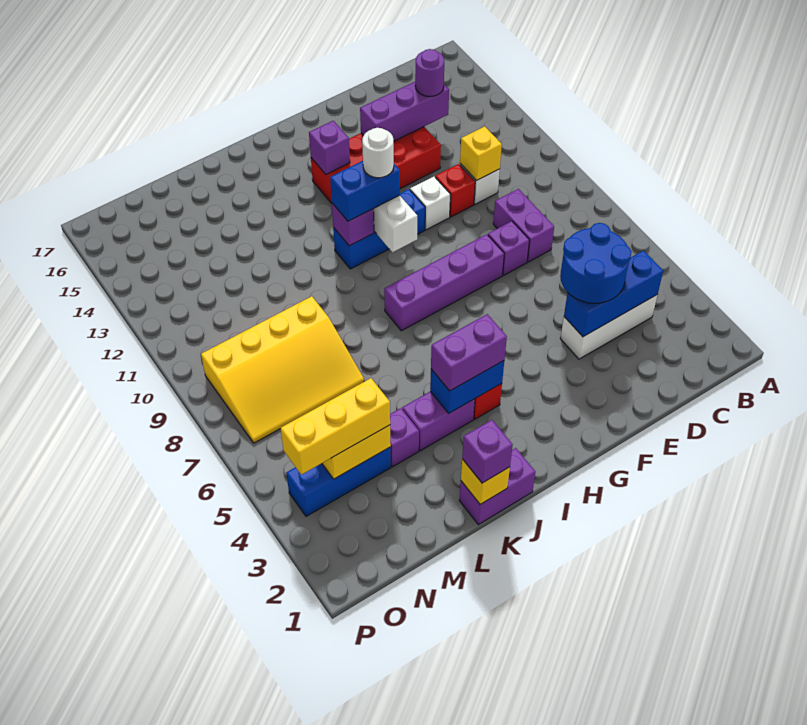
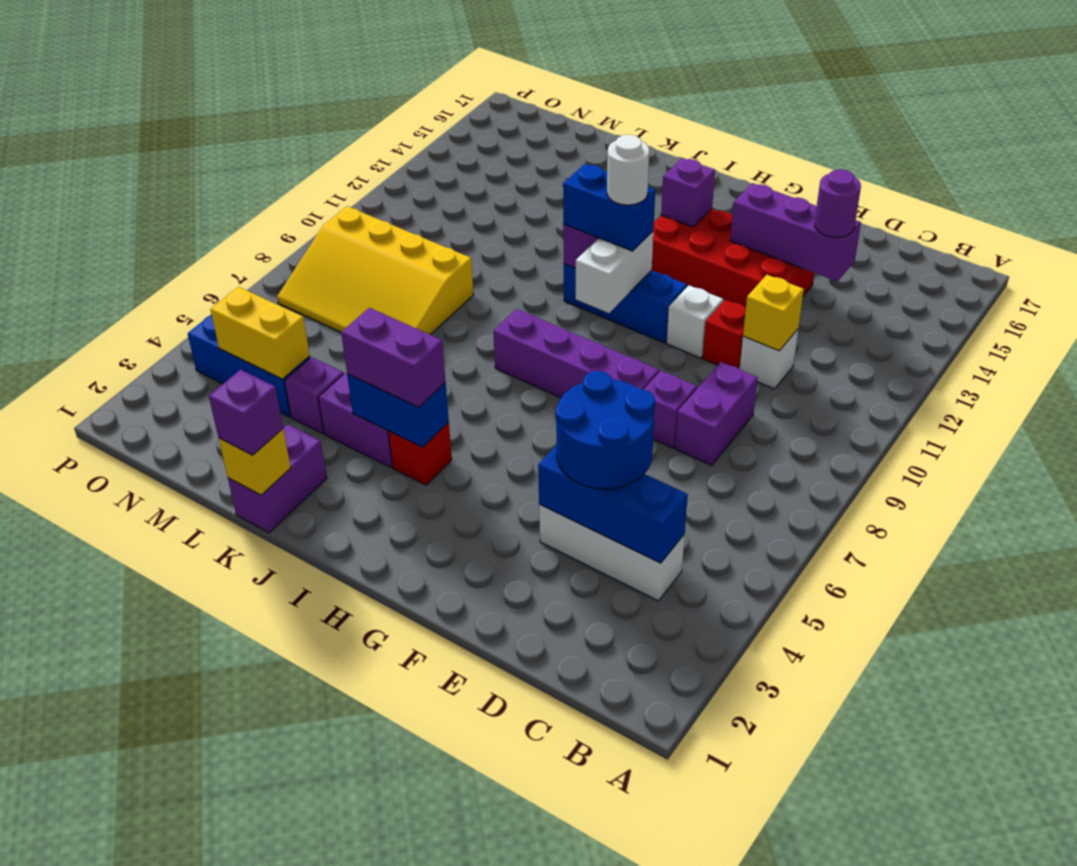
purple brick J1:K1 level 1 -> purple brick K1:K2 level 1
yellow brick M4:O4 level 3 -> none

